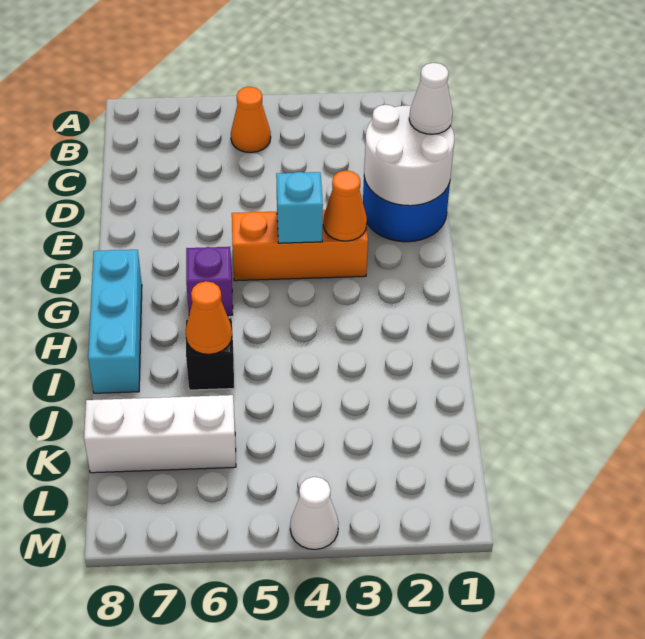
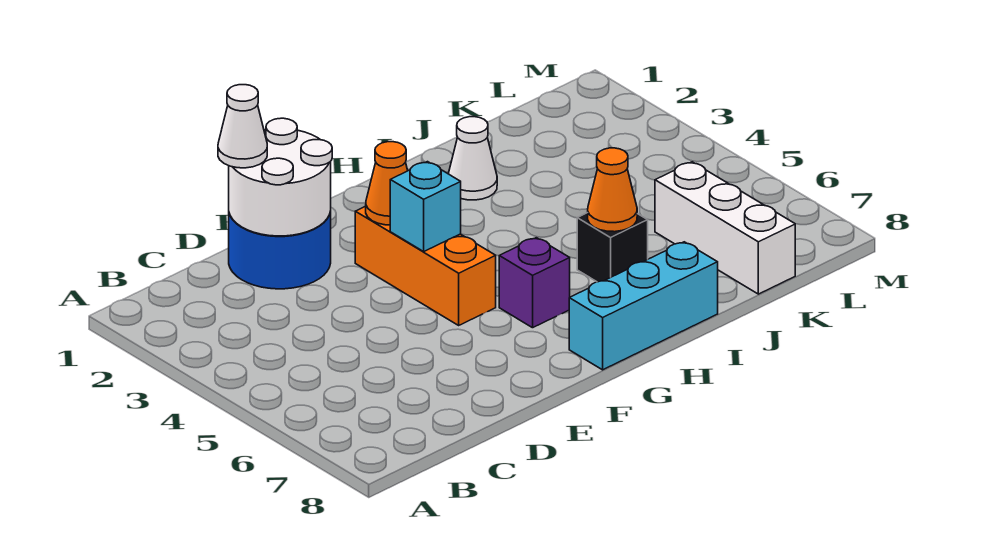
orange cone B5 level 1 -> none
white cone M4 level 1 -> white cone I2 level 1

